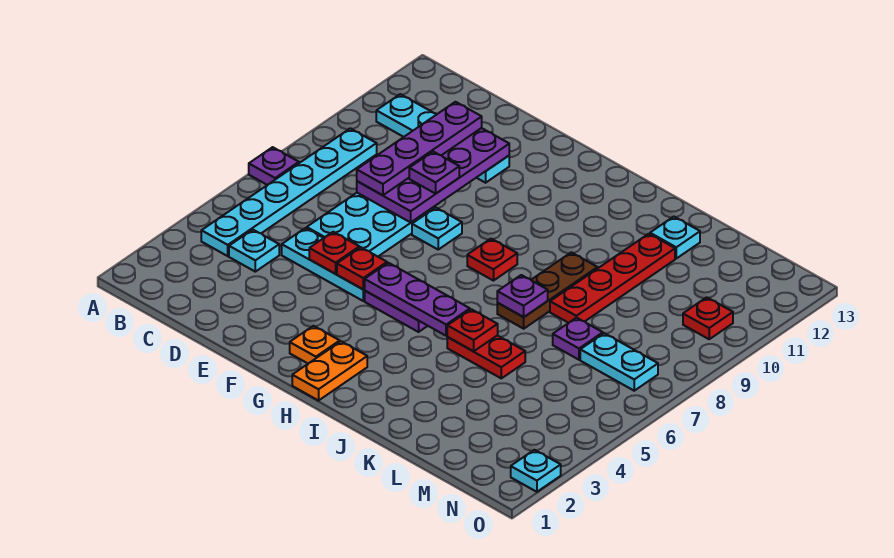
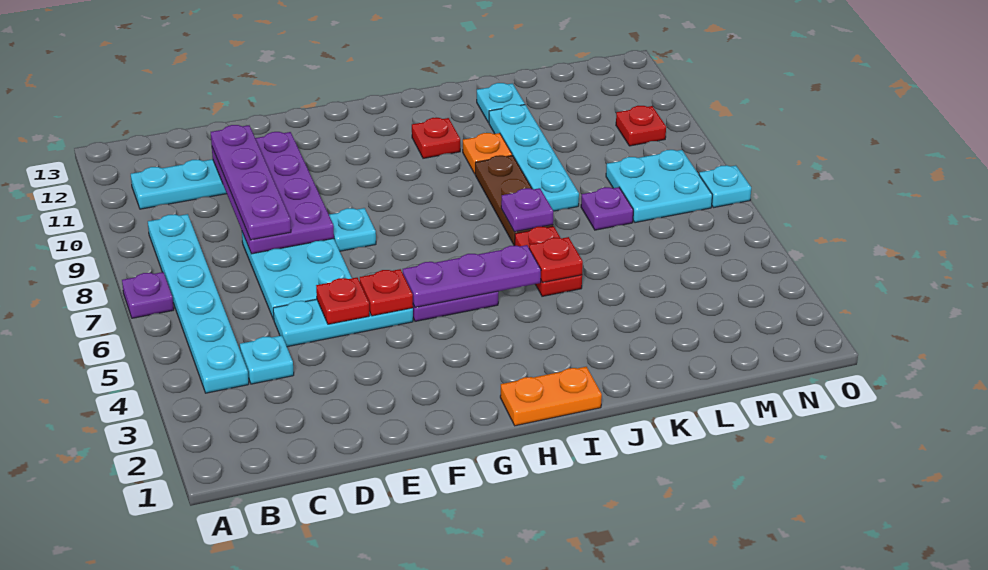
purple plate E9 level 3 -> none
orange plate G2 level 1 -> orange plate J10 level 1
orange plate H1:H2 level 1 -> orange plate H1:I1 level 1
red plate H8 level 1 -> red plate I11 level 1
red plate J5:K5 level 1 -> red plate J5:J6 level 1
red plate K8:K11 level 1 -> cyan plate K8:K11 level 1
cyan plate M7:N7 level 1 -> cyan plate M7:N8 level 1
cyan plate O2 level 1 -> cyan plate O7 level 1

